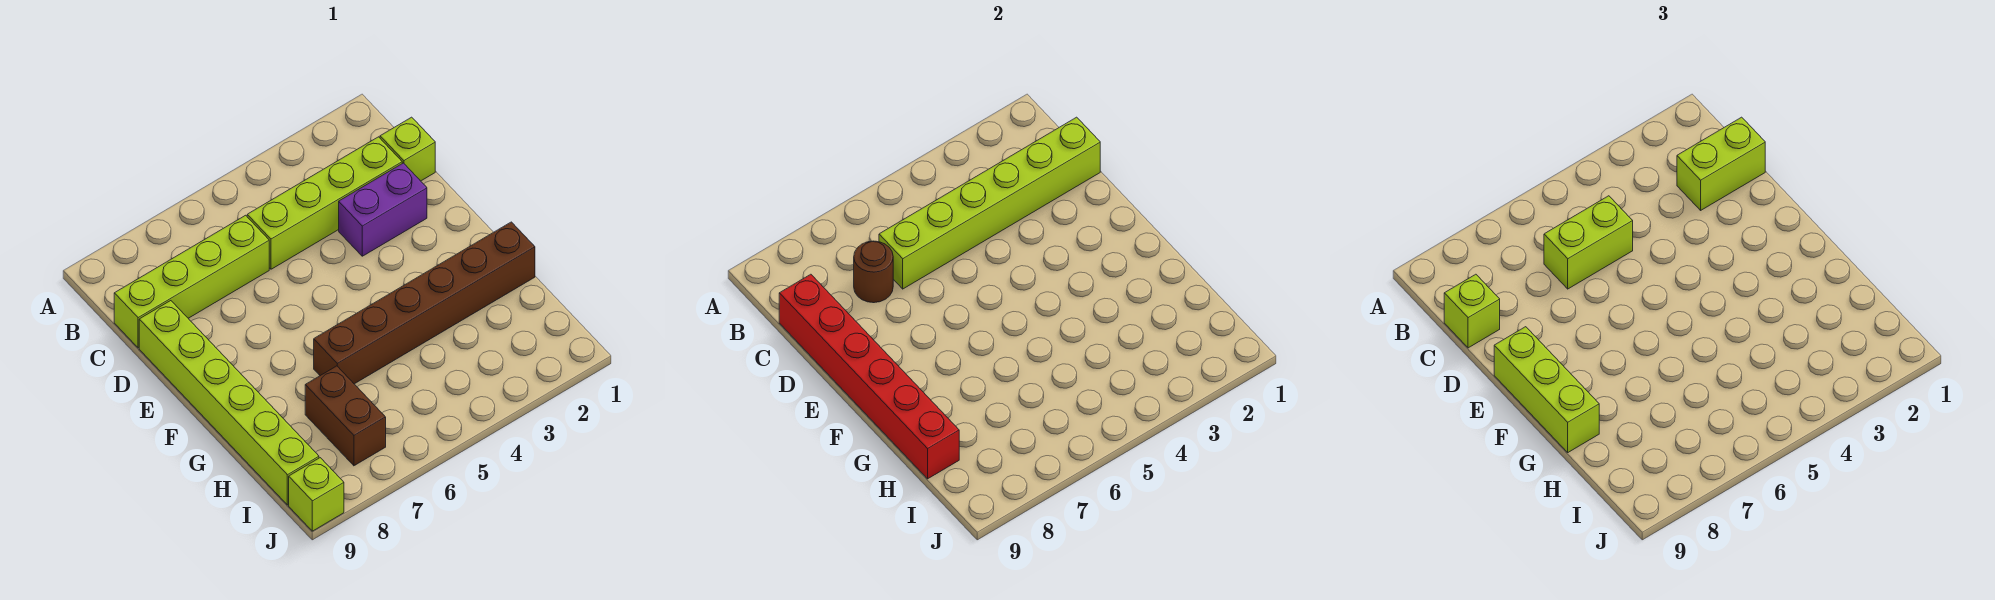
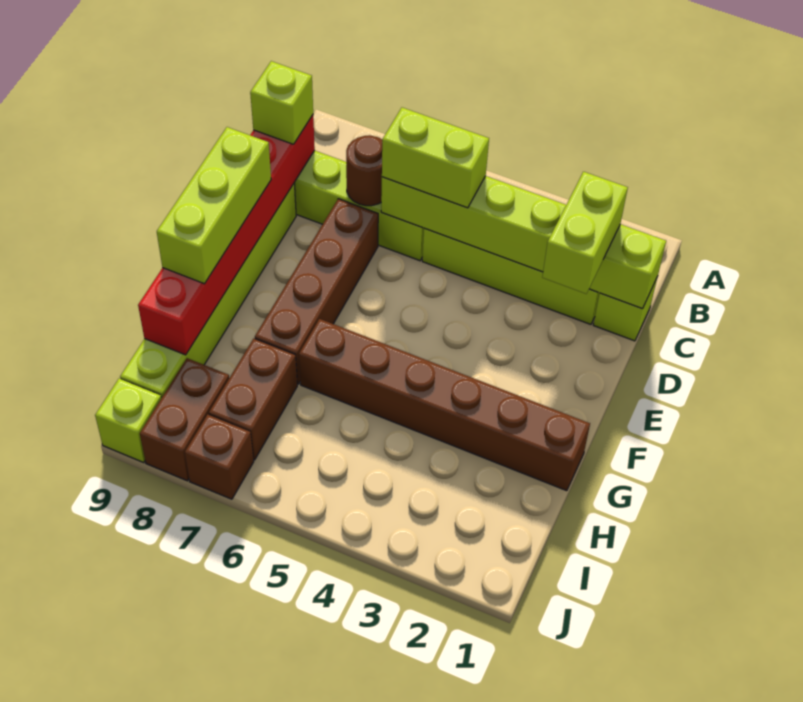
lime brick C1:C2 level 3 -> lime brick C2:D2 level 3
purple brick D2:D3 level 1 -> none
none -> brown brick D7:G7 level 1
none -> brown brick I8:J8 level 1
none -> brown brick J7 level 1

